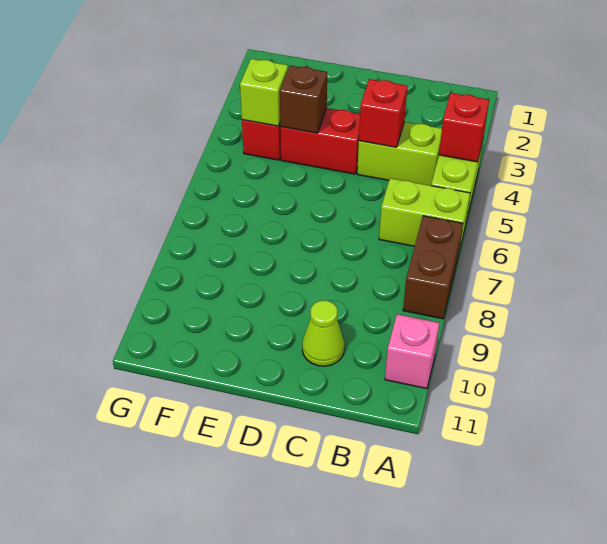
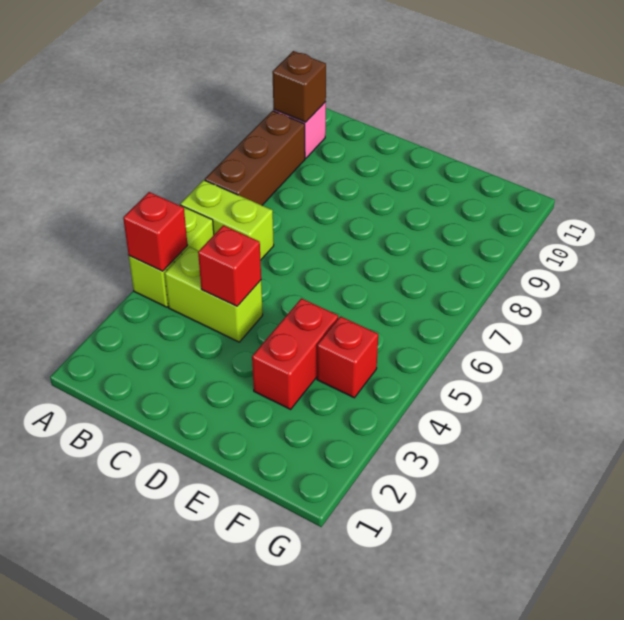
brown brick A7:A8 level 1 -> brown brick A7:A9 level 1
lime cone C10 level 1 -> none
red brick D4:E4 level 1 -> red brick E3:E4 level 1
brown brick E4 level 2 -> brown brick A10 level 2
lime brick F4 level 2 -> none

